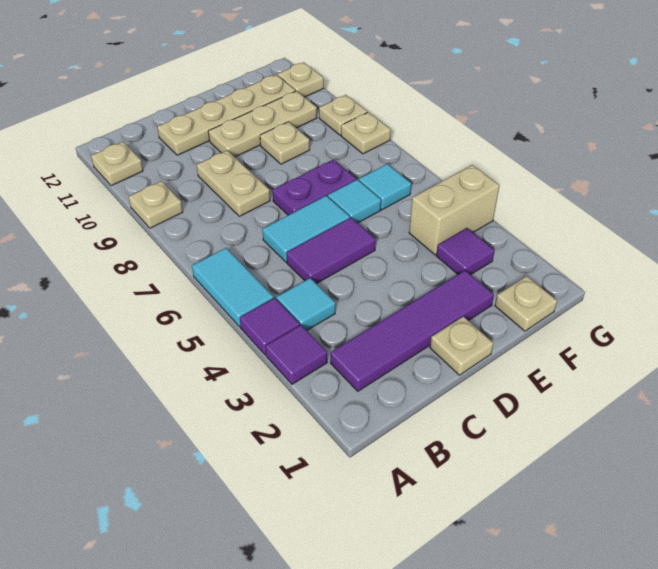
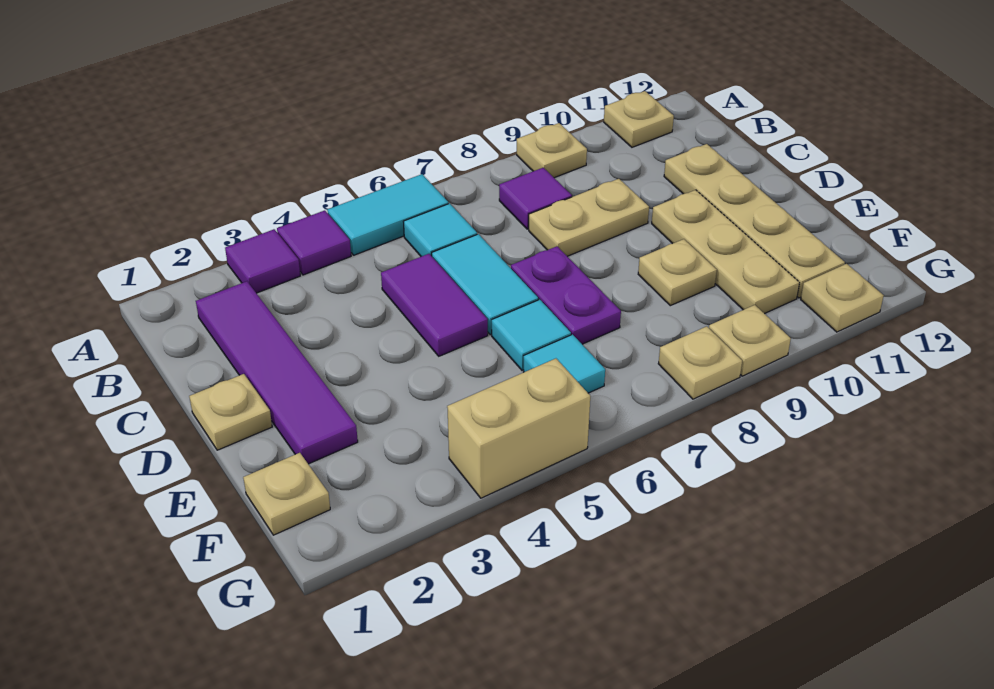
cyan tile B4 level 1 -> cyan tile B6 level 1
purple tile F3 level 1 -> purple tile B8 level 1
tan brick F4:G4 level 1 -> tan brick G4:G5 level 1

